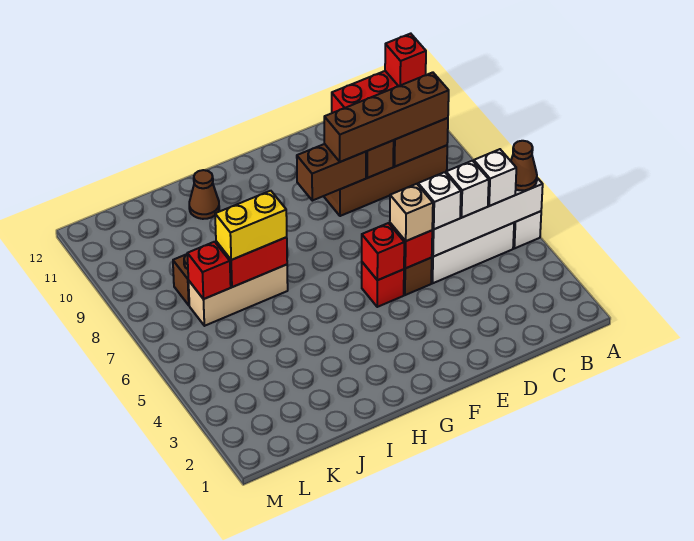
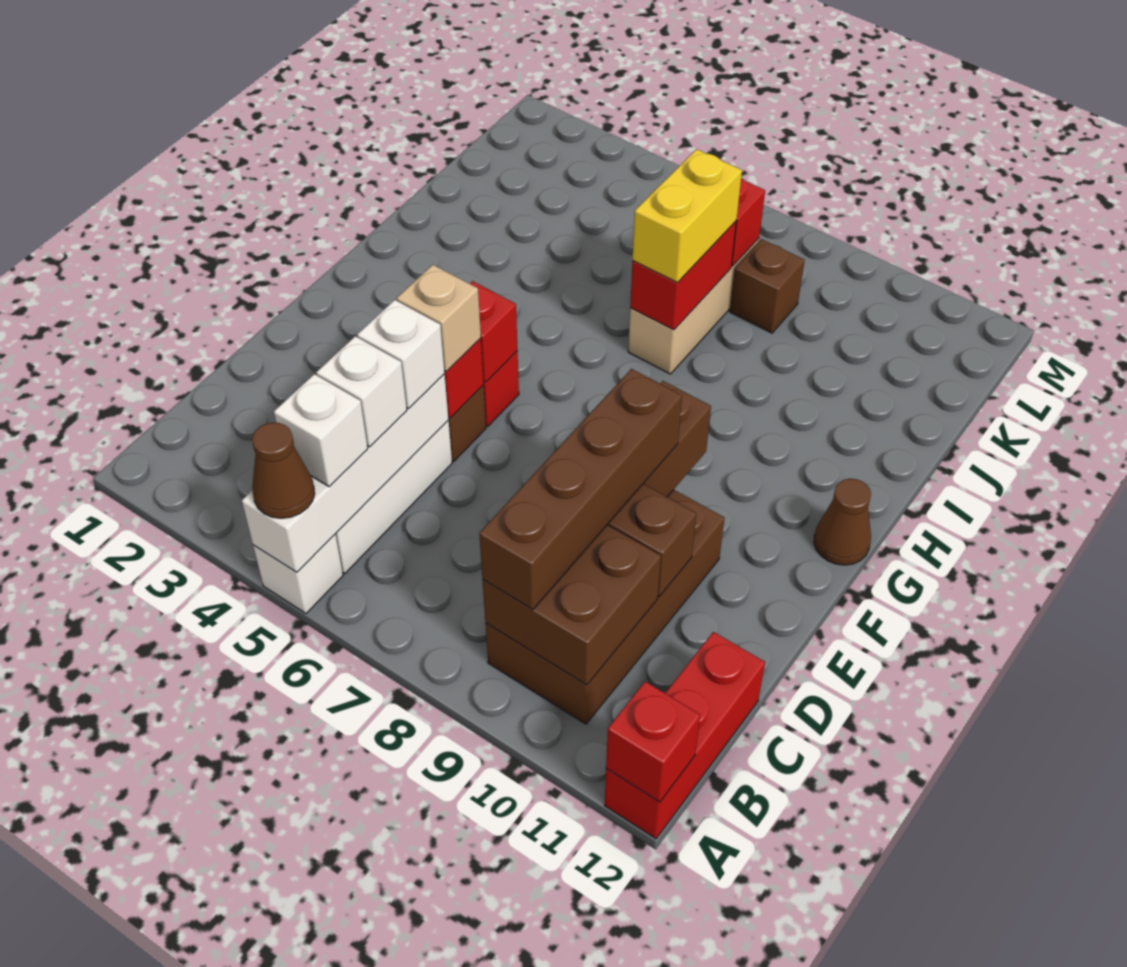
brown cone I11 level 1 -> brown cone G12 level 1

